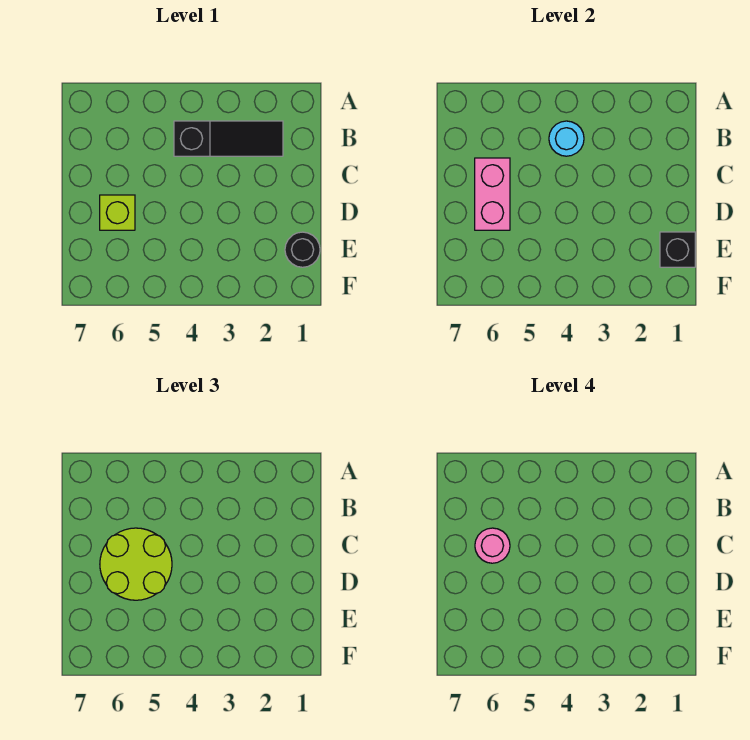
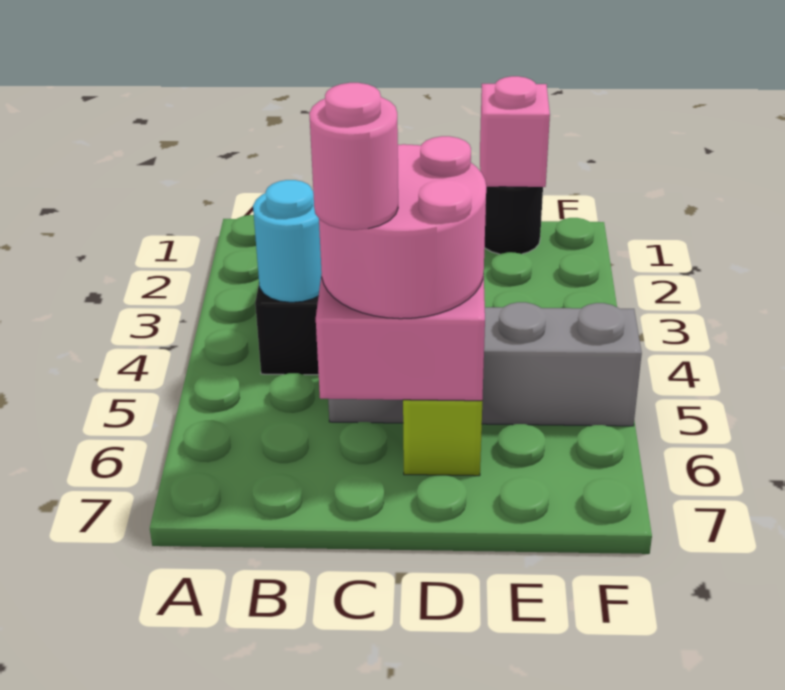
none -> grey brick C5:F5 level 1
lime round brick C5:D6 level 3 -> pink round brick C5:D6 level 3
black brick E1 level 2 -> pink brick E1 level 2

